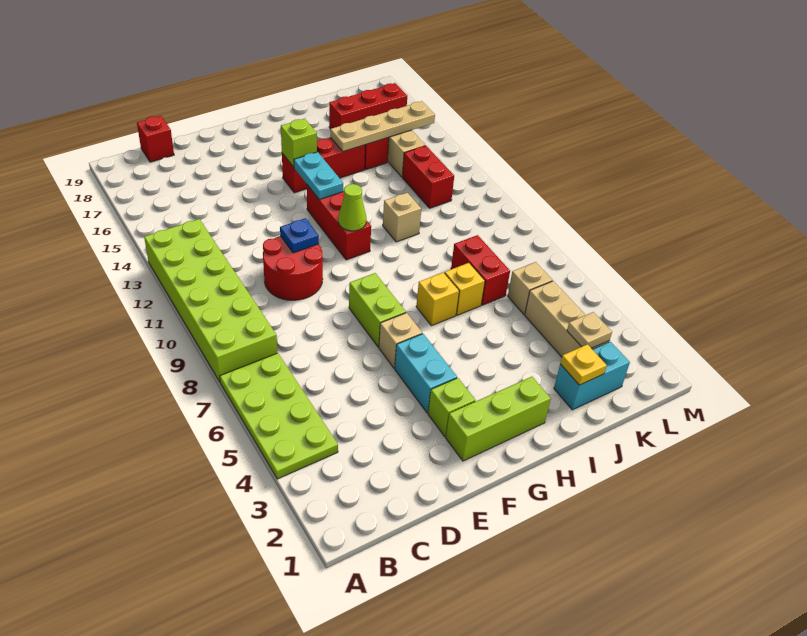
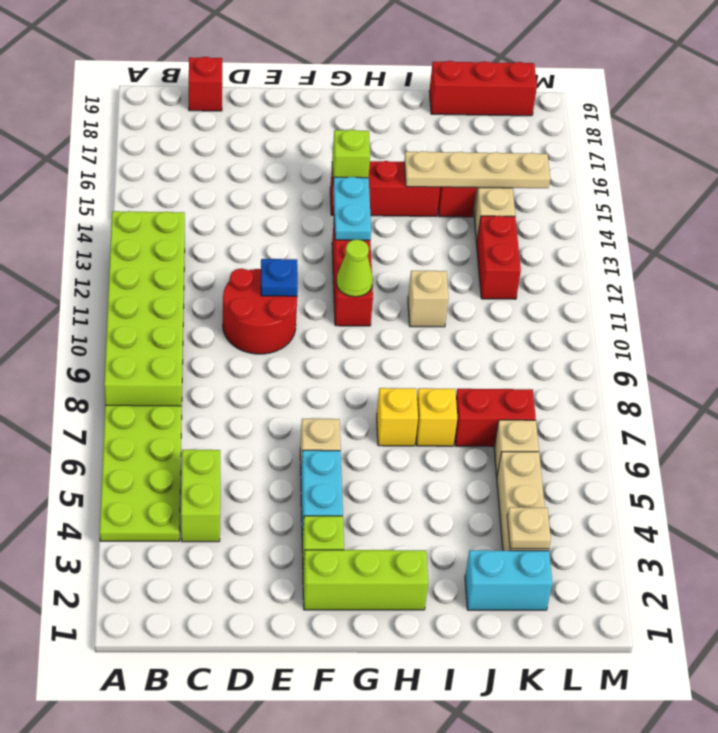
lime brick F7:F8 level 1 -> lime brick C4:C5 level 1
yellow plate J2 level 2 -> none
red brick J7:J8 level 1 -> red brick J7:K7 level 1
red brick J17:L17 level 1 -> red brick J19:L19 level 1

